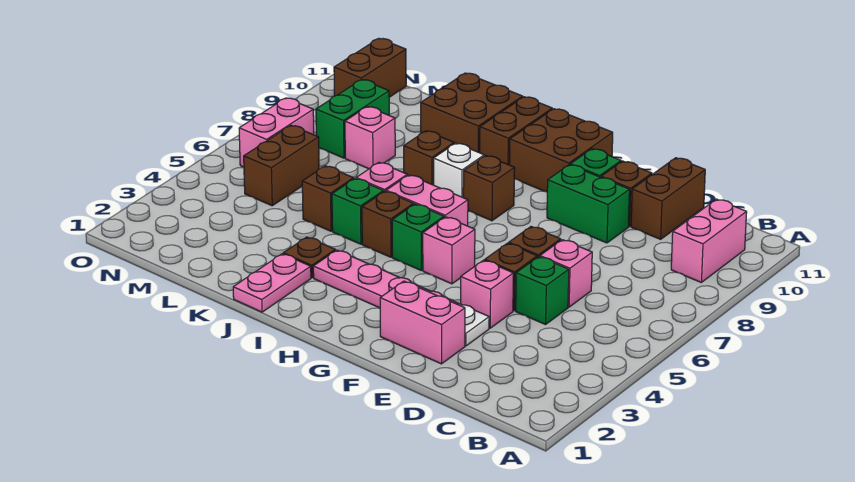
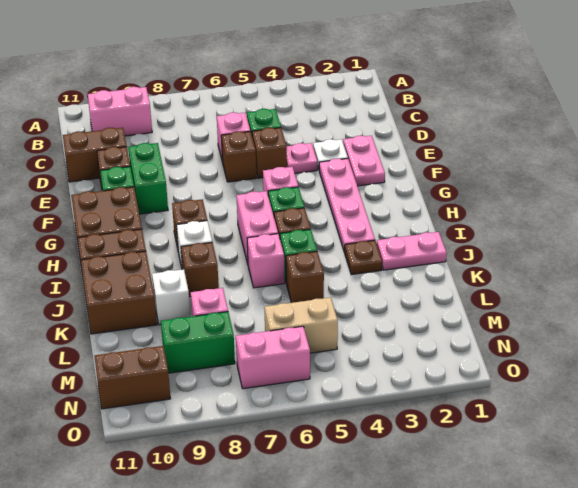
pink brick E2:F2 level 1 -> pink plate E2:F2 level 1
pink brick E4 level 1 -> pink plate E4 level 1
none -> white brick K9 level 1
brown brick M5:M6 level 1 -> tan brick M5:M6 level 1

